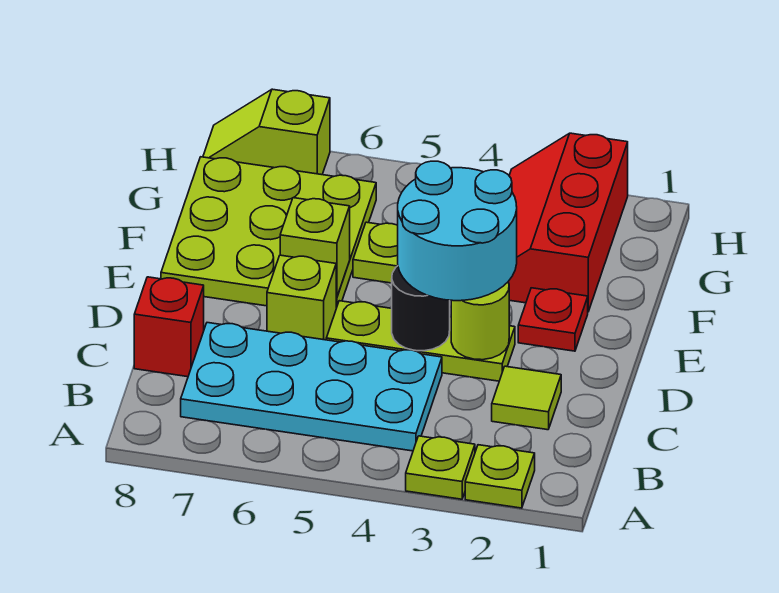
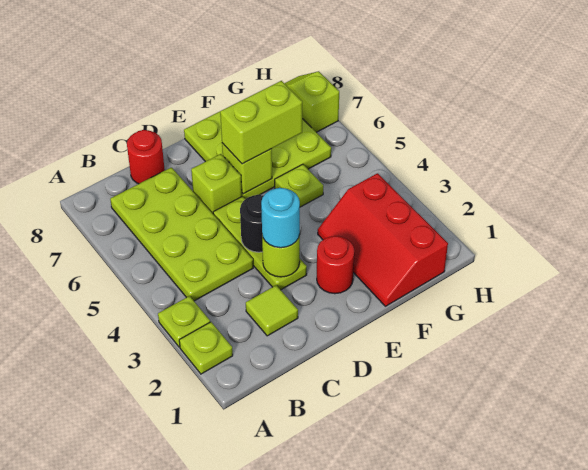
cyan plate B4:C7 level 1 -> lime plate B4:C7 level 1
red brick C8 level 1 -> red round brick C8 level 1
cyan round brick D3:E4 level 3 -> cyan round brick D3 level 3
red plate E2 level 1 -> red round brick E2 level 1
none -> lime brick E6:F6 level 3
red slope F2:H3 level 1 top 2 -> red slope F1:G3 level 1 top G

